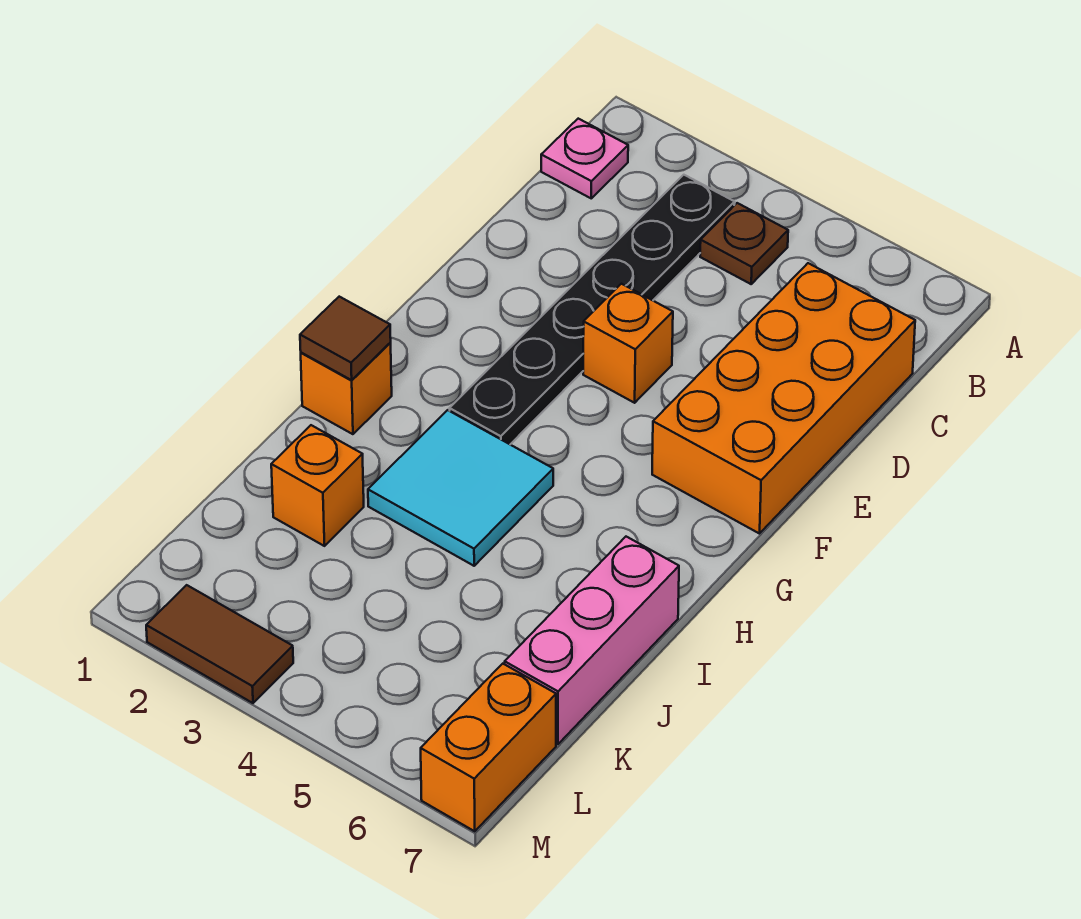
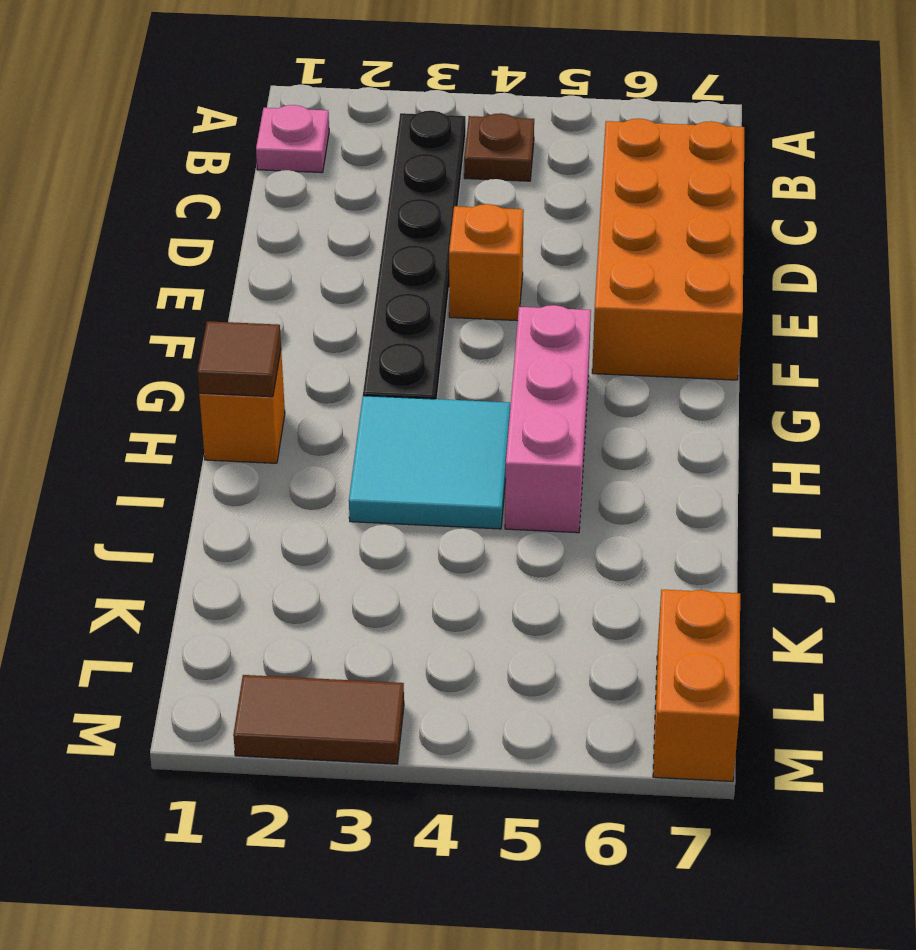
pink brick I7:K7 level 1 -> pink brick G5:I5 level 1
orange brick J2 level 1 -> none

